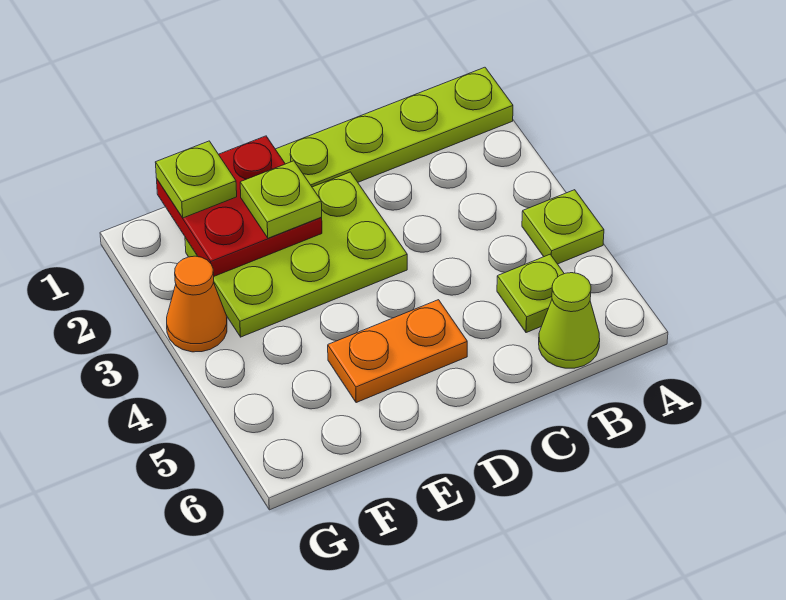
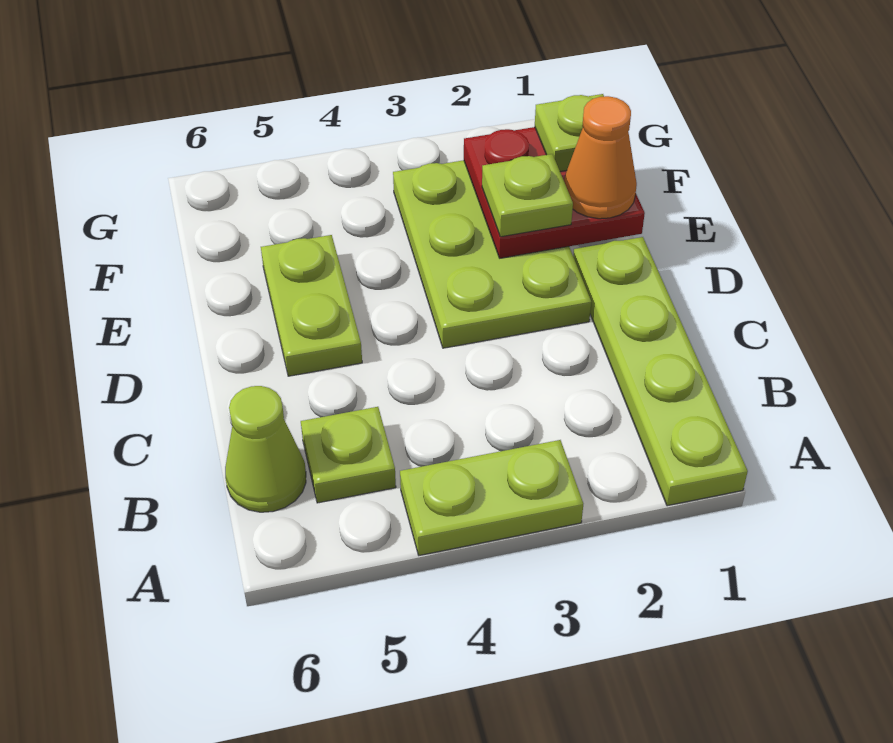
lime plate A4 level 1 -> lime plate A3:A4 level 1
orange plate D5:E5 level 1 -> lime plate D5:E5 level 1
orange cone G3 level 1 -> orange cone E1 level 3

